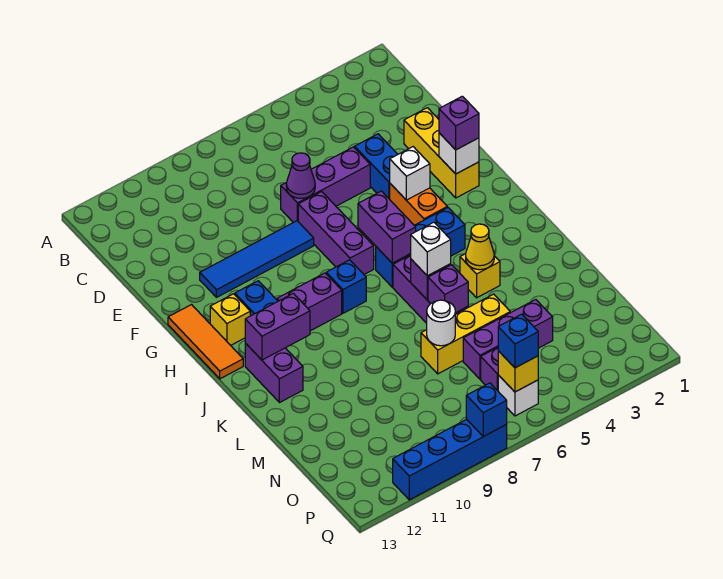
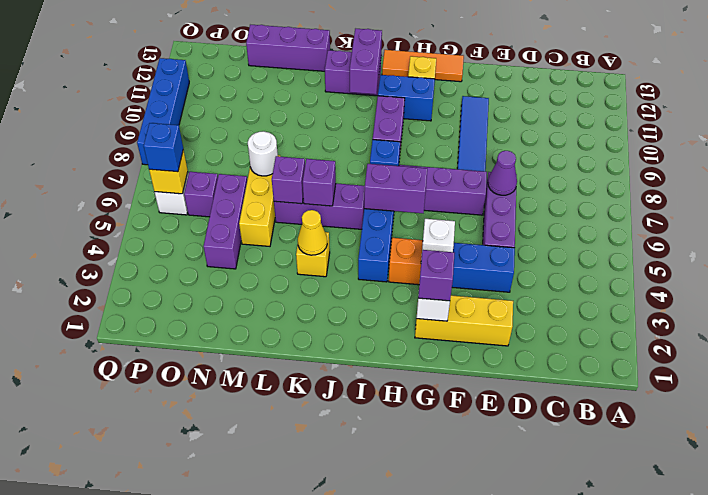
white brick K6 level 3 -> none
none -> purple brick L13:N13 level 1
blue brick Q8 level 2 -> none

